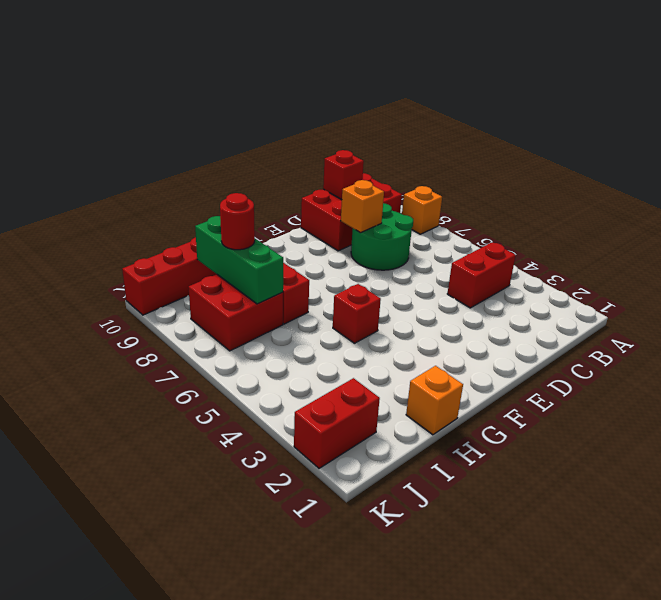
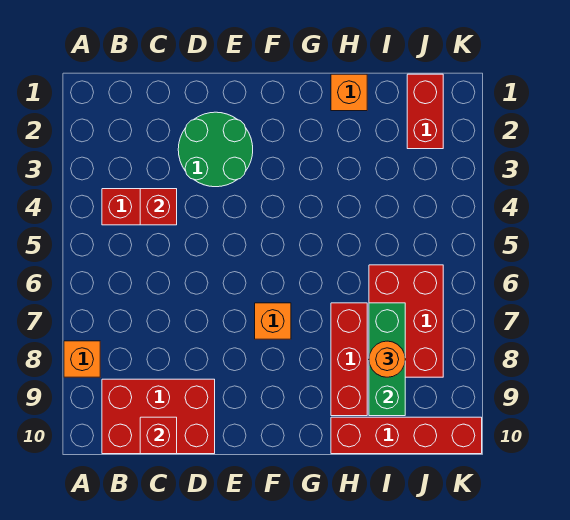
green round brick C7:D8 level 1 -> green round brick D2:E3 level 1
orange brick D8 level 2 -> orange brick F7 level 1
red brick G5 level 1 -> red brick C4 level 2
red brick I7:J8 level 1 -> red brick I6:J8 level 1
red round brick I8 level 3 -> orange round brick I8 level 3
red brick J2:K2 level 1 -> red brick J1:J2 level 1

